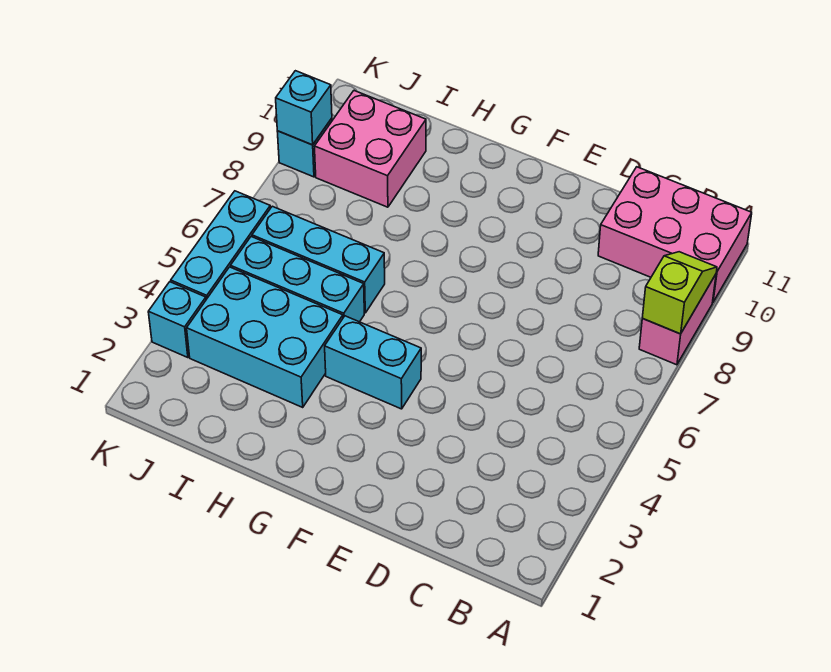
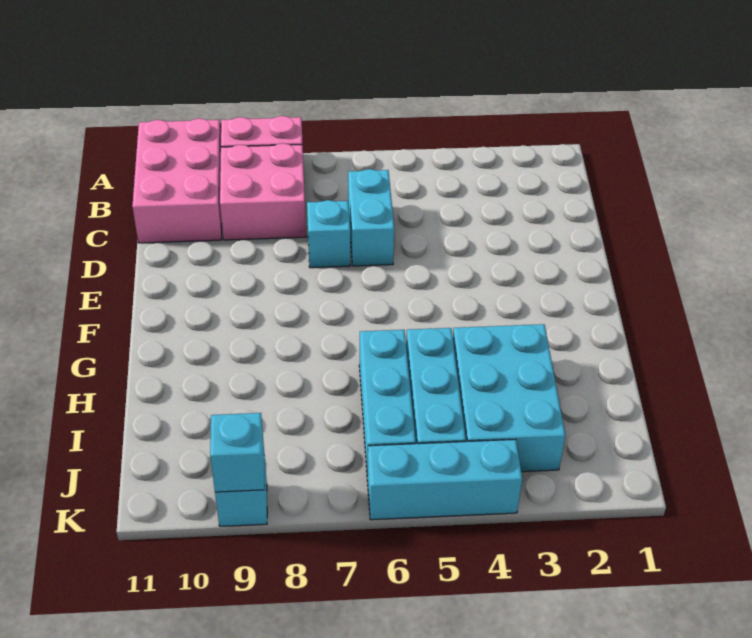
lime slope A8:A9 level 2 top 8 -> none
cyan brick F4:G4 level 1 -> cyan brick C6:D6 level 1
pink brick I9:J10 level 1 -> pink brick B8:C9 level 1
cyan brick K3 level 1 -> cyan brick D7 level 1

